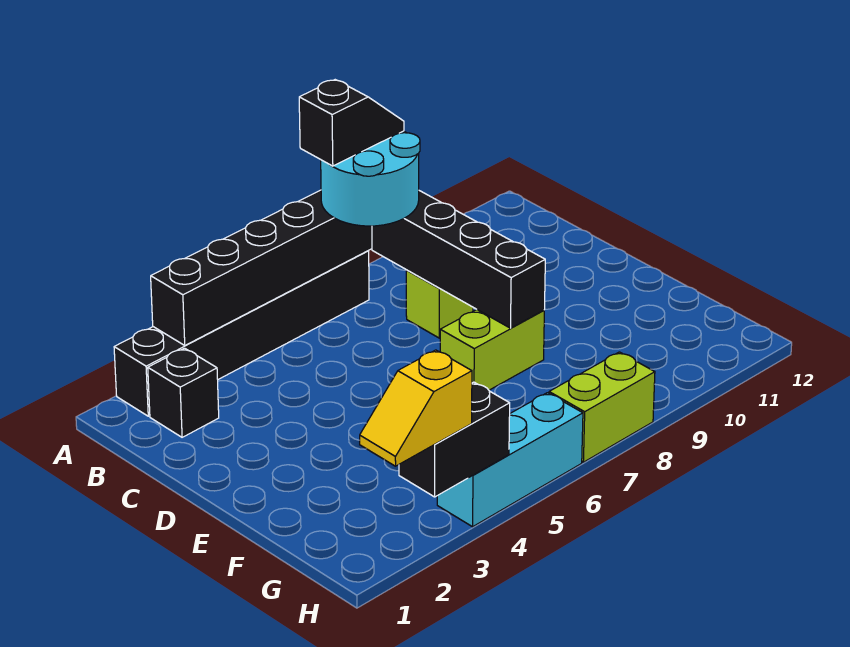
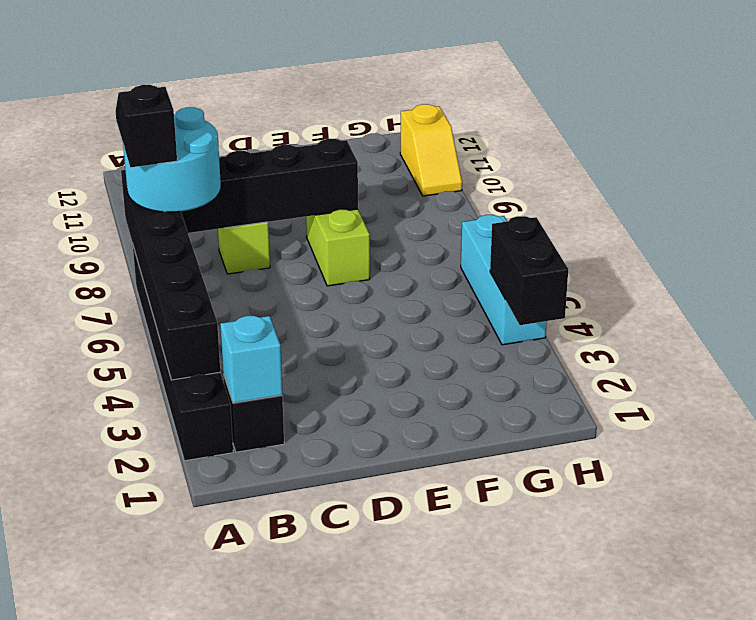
none -> cyan brick B2 level 2
yellow slope H2:H3 level 3 top 3 -> yellow slope H10:H11 level 1 top 11
lime brick H7:H8 level 1 -> none

